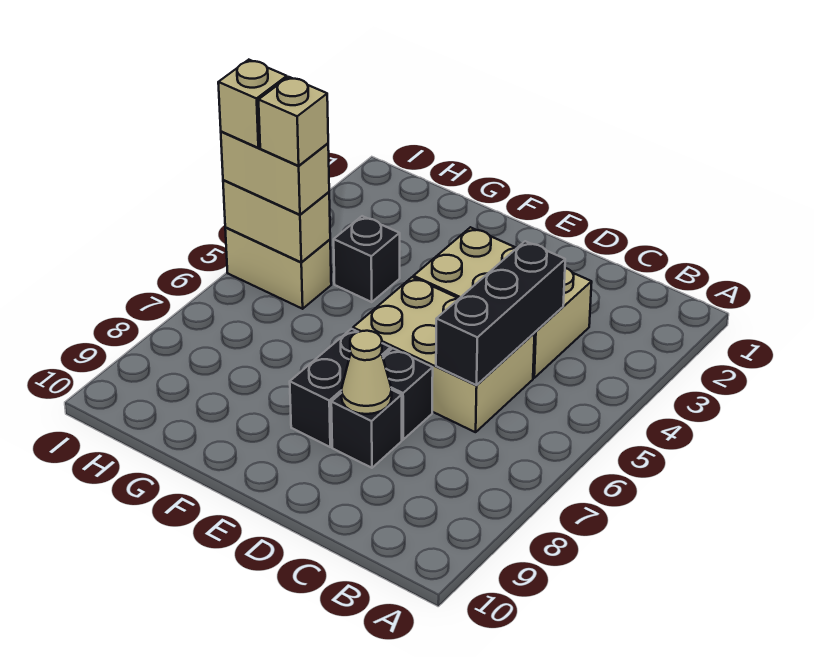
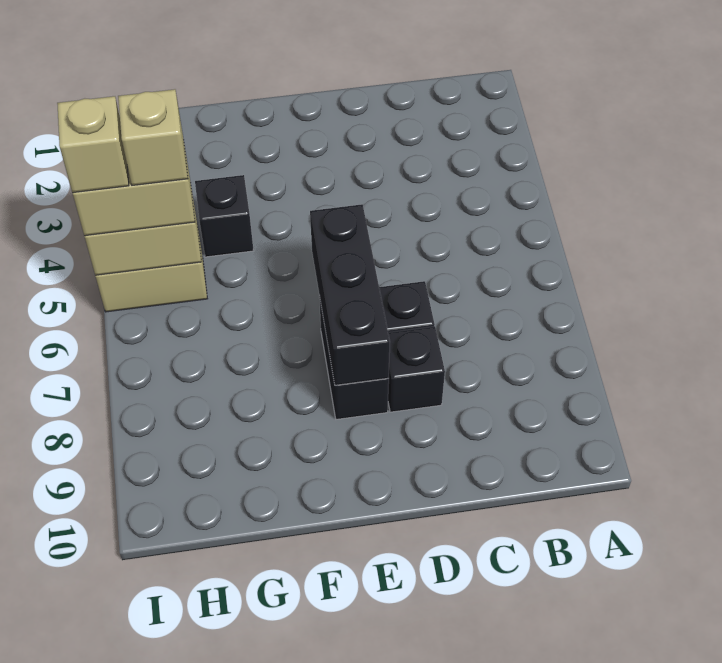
tan brick C3:E4 level 1 -> none
black brick C4:C6 level 2 -> black brick E6:E8 level 2
tan brick C5:E6 level 1 -> none
tan cone D8 level 2 -> none

